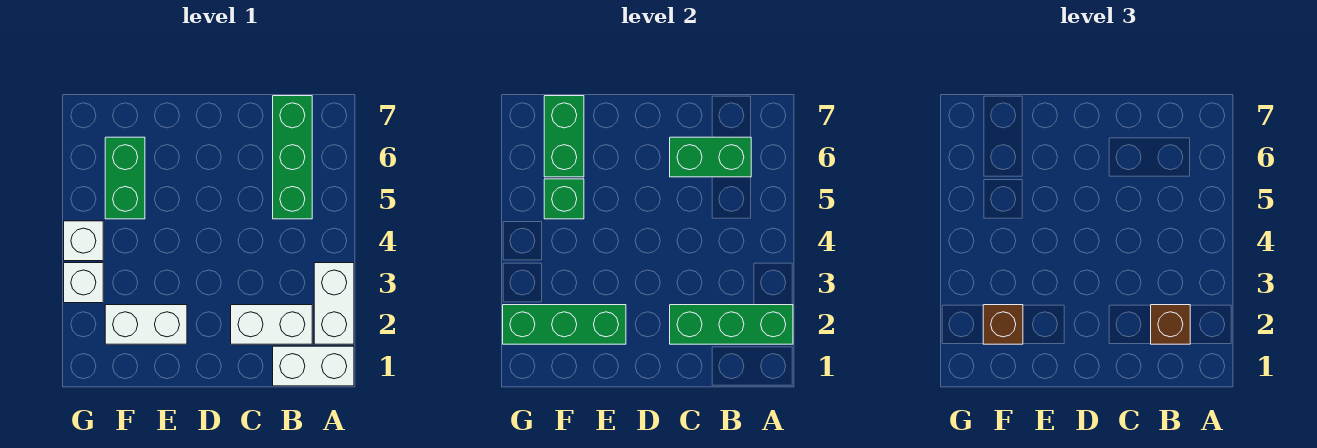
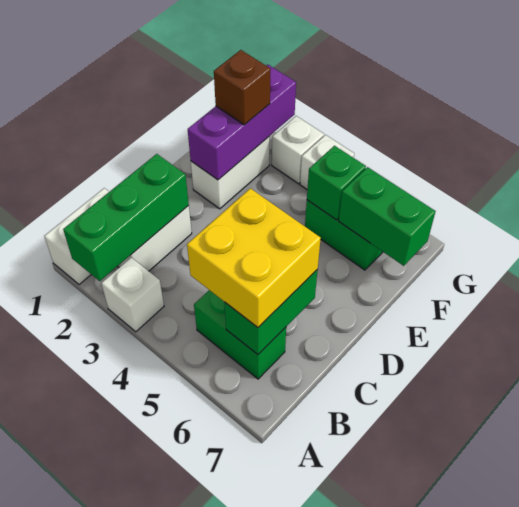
white brick A2:A3 level 1 -> white brick A3 level 1
brown brick B2 level 3 -> none
green brick B5:B7 level 1 -> green brick B5:B6 level 1
none -> yellow brick B5:C6 level 3
green brick E2:G2 level 2 -> purple brick E2:G2 level 2

